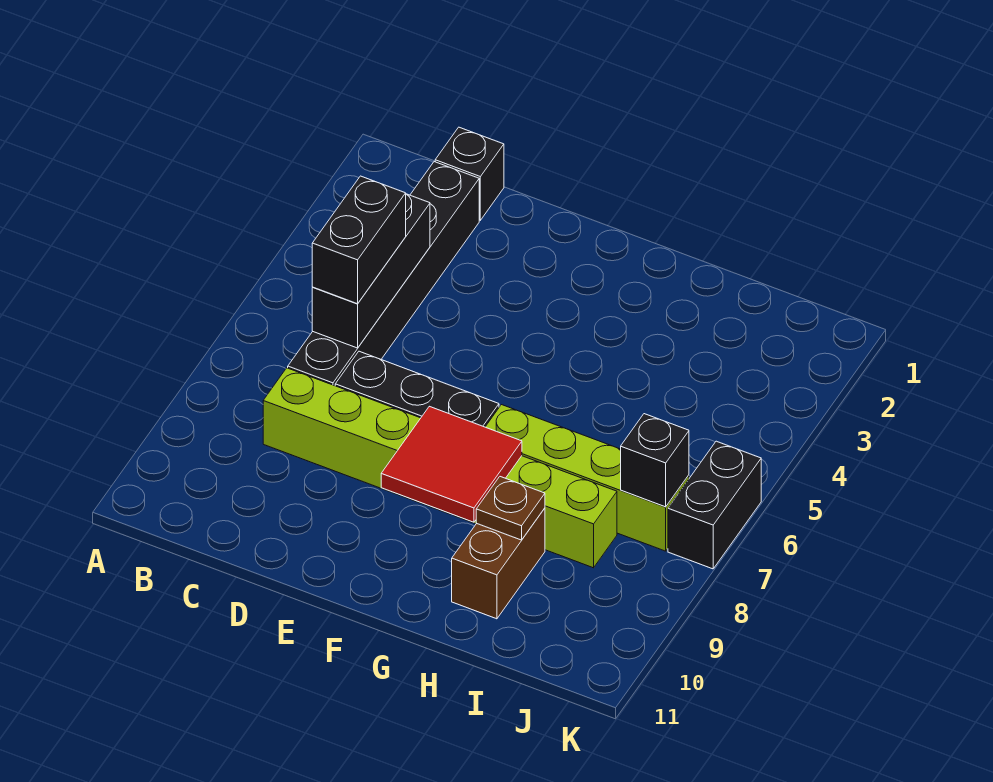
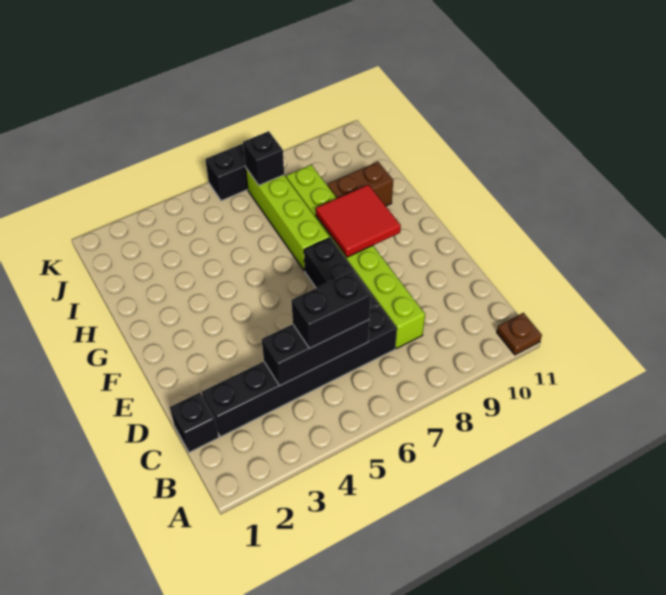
brown plate H9 level 2 -> brown plate A11 level 1

